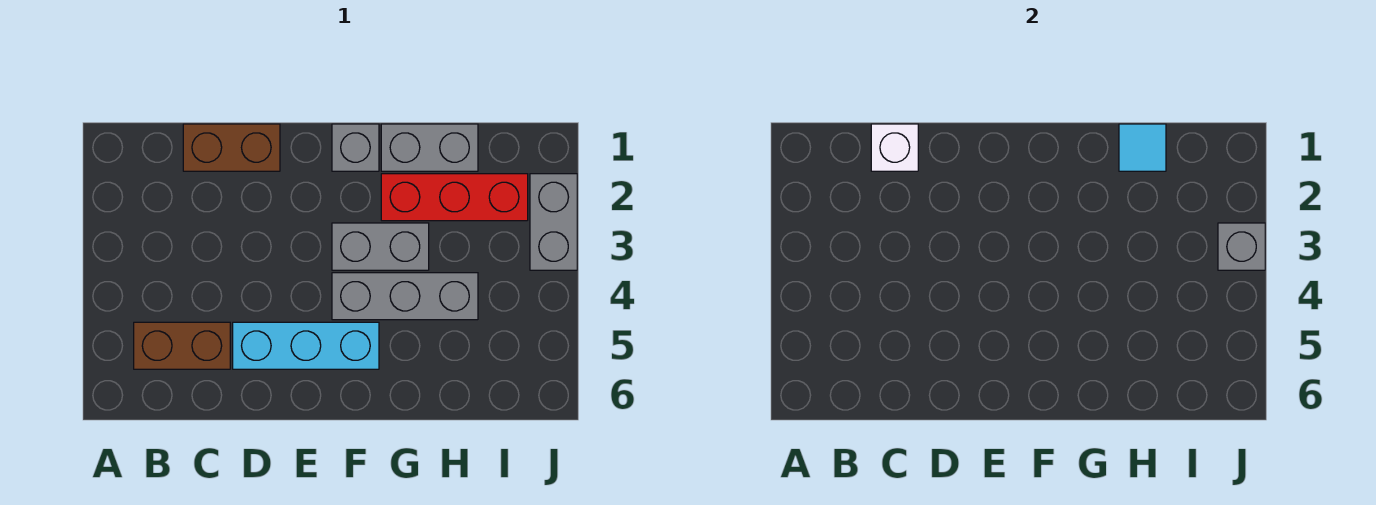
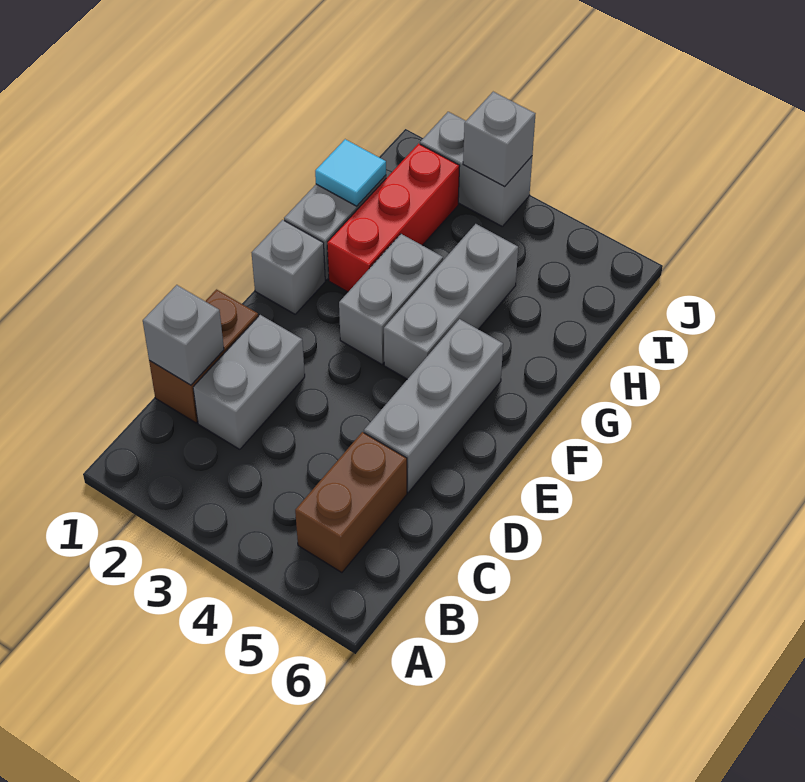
white brick C1 level 2 -> grey brick C1 level 2
none -> grey brick C2:D2 level 1
cyan brick D5:F5 level 1 -> grey brick D5:F5 level 1

